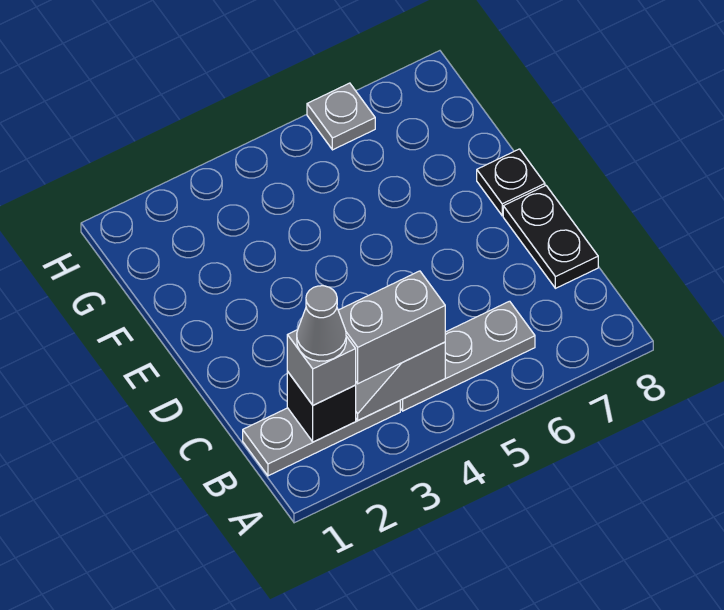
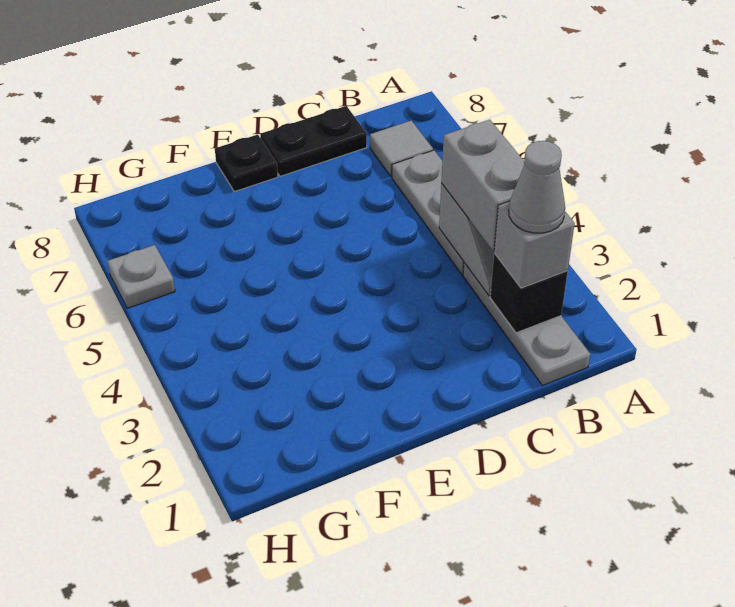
none -> grey tile B7 level 1

